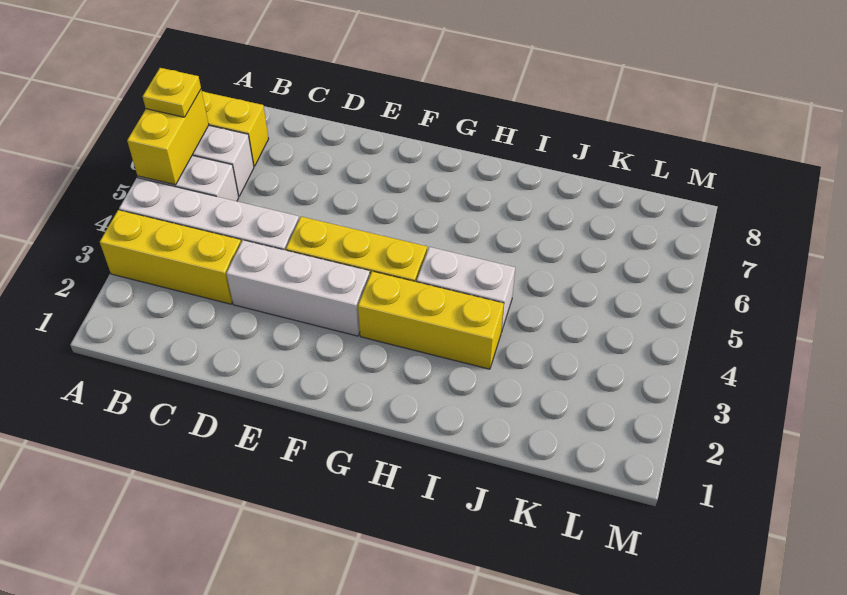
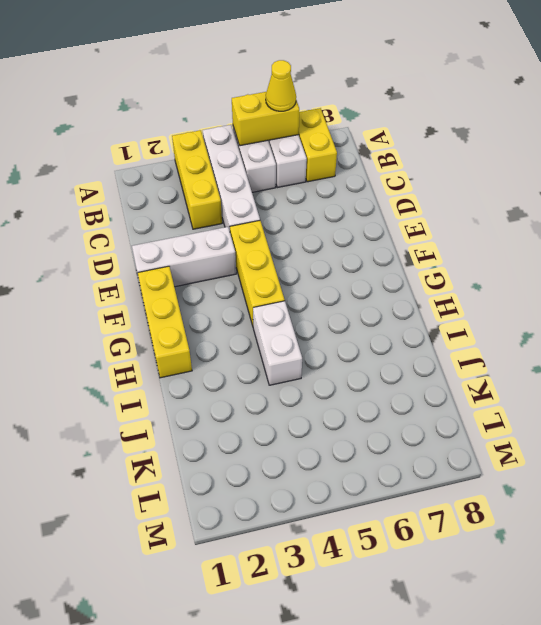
yellow plate A6 level 3 -> yellow cone A6 level 3
white brick D3:F3 level 1 -> white brick E1:E3 level 1
yellow brick G3:I3 level 1 -> yellow brick F1:H1 level 1

